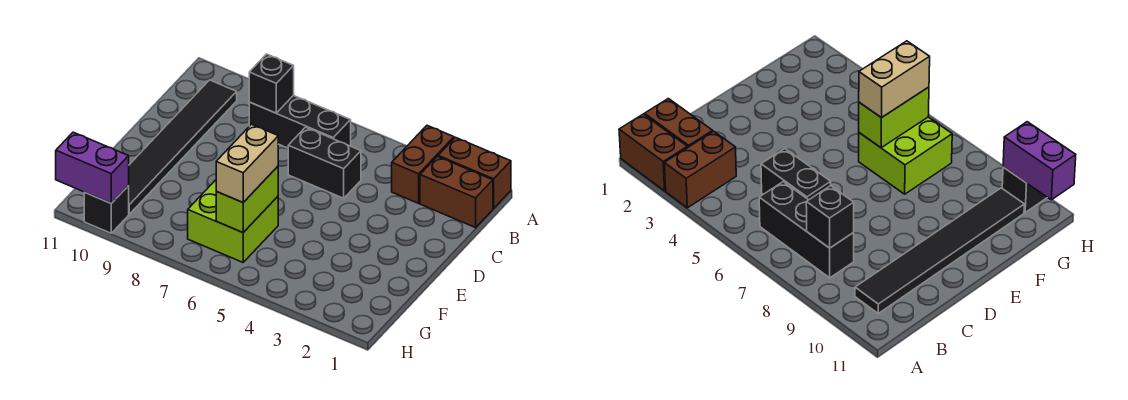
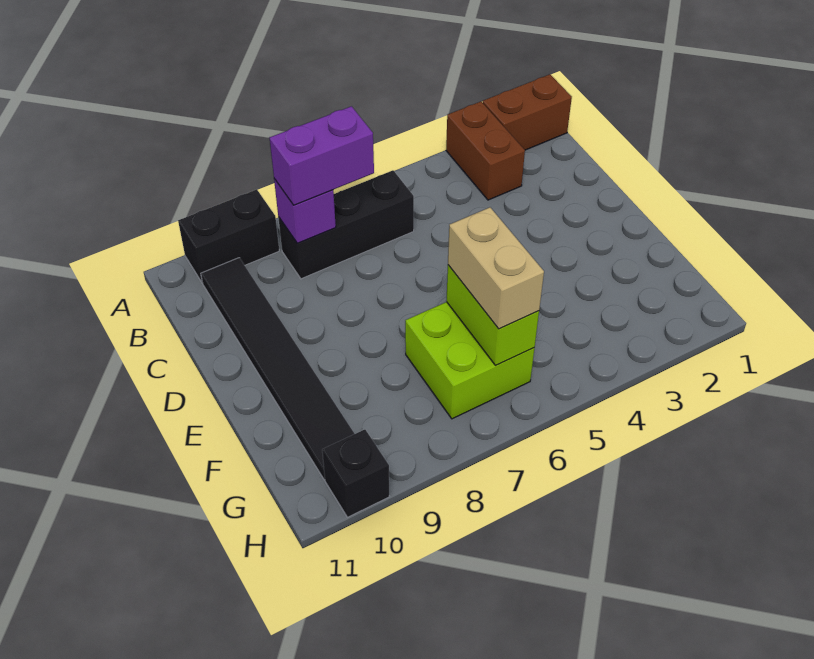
brown brick B1:B2 level 1 -> none
black brick B8 level 2 -> purple brick B8 level 2
black brick C5:C6 level 1 -> black brick A9:A10 level 1
purple brick H10:H11 level 2 -> purple brick B7:B8 level 3

